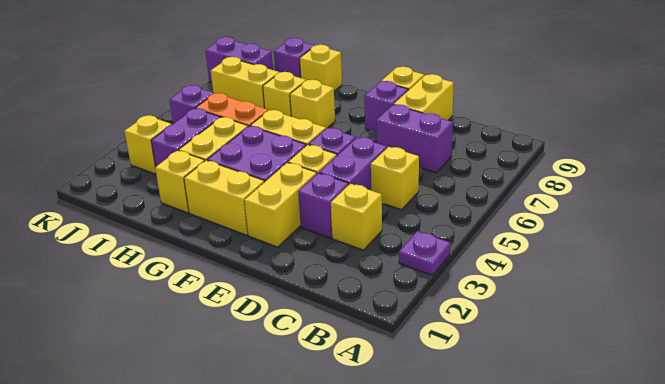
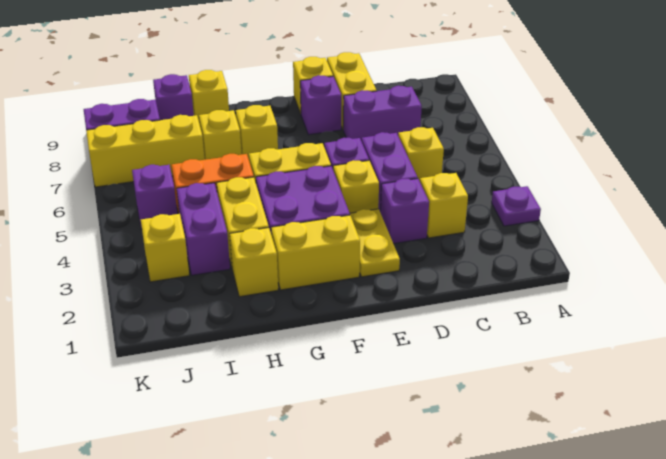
yellow brick E2:E3 level 1 -> yellow plate E2:E3 level 1
yellow brick I7:J7 level 1 -> yellow brick I7:K7 level 1

